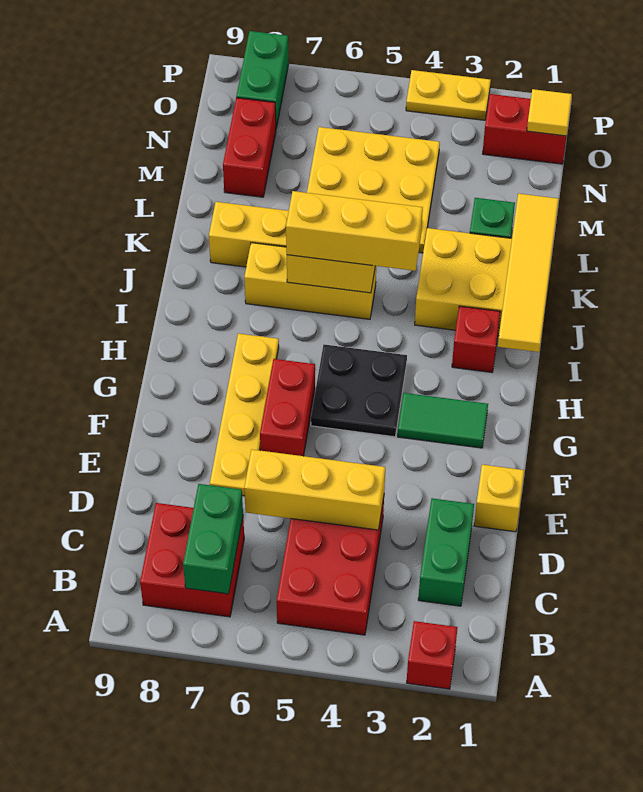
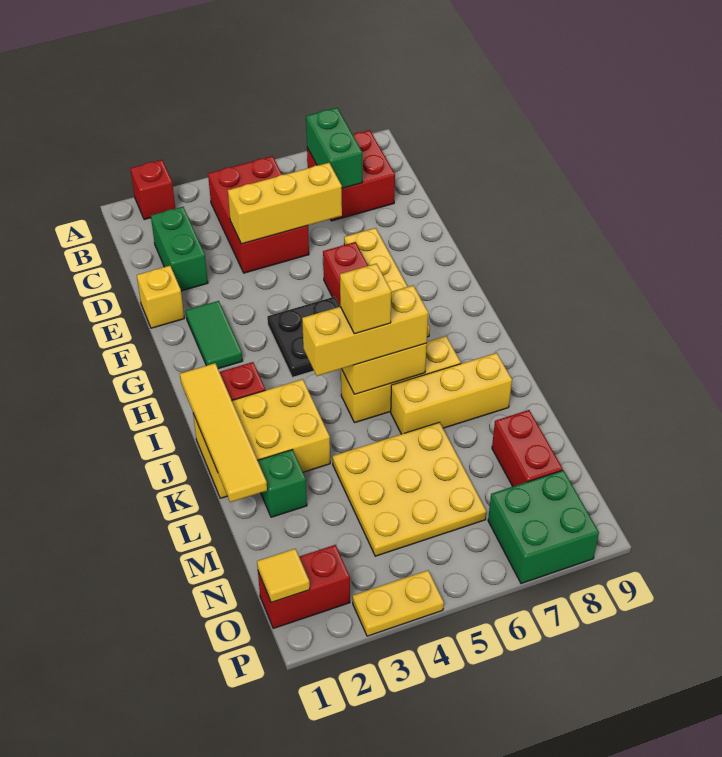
green tile G2:G3 level 1 -> green tile F2:G2 level 1
none -> yellow brick J5 level 4
green brick O8:P8 level 1 -> green brick O7:P8 level 1

